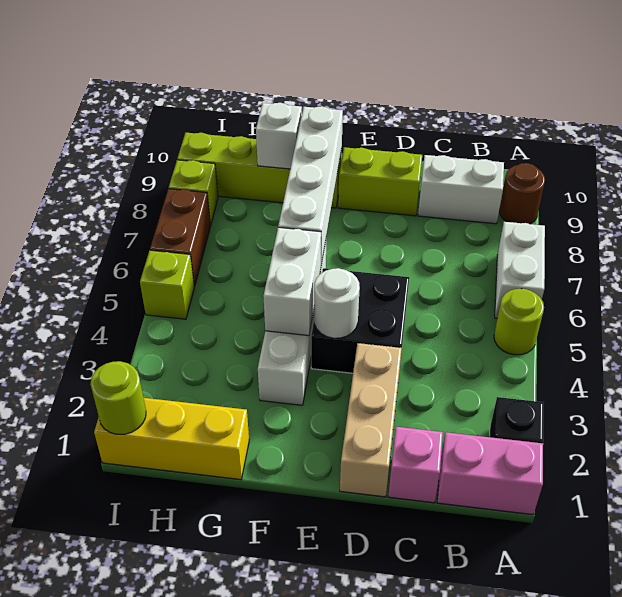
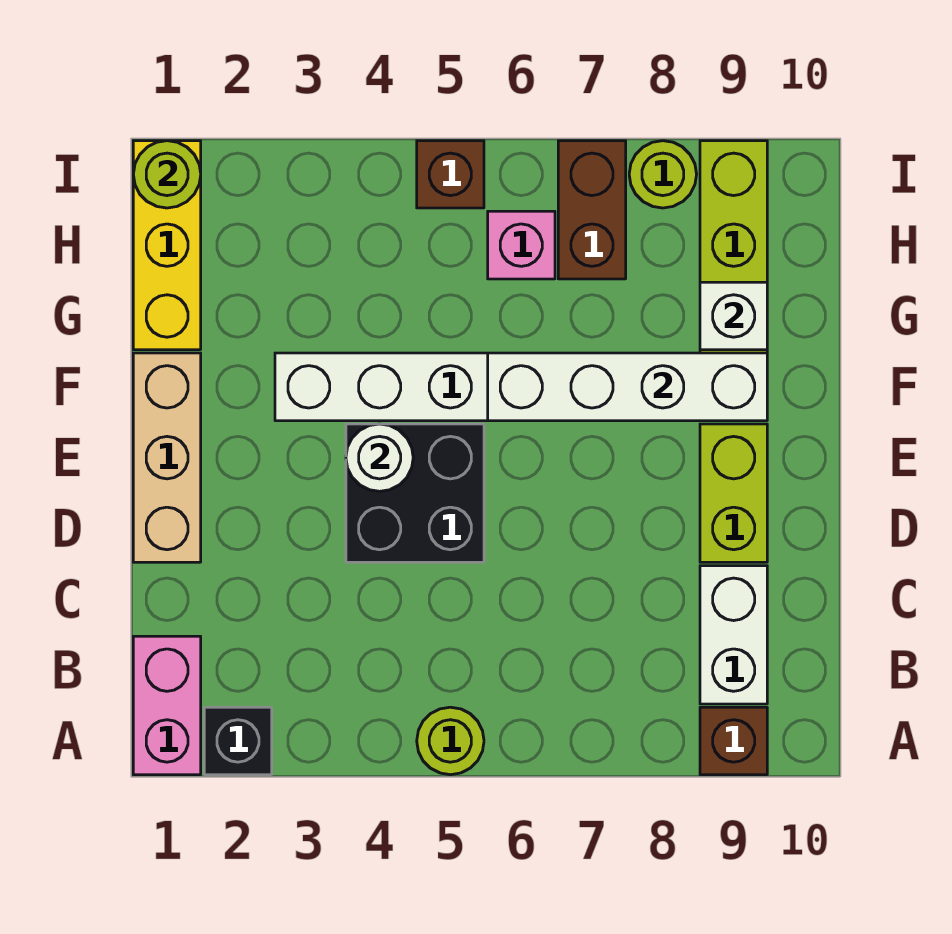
white brick A6:A7 level 1 -> none
brown round brick A9 level 1 -> brown brick A9 level 1
pink brick C1 level 1 -> pink brick H6 level 1
tan brick D1:D3 level 1 -> tan brick D1:F1 level 1
white brick F4:F5 level 2 -> none
lime brick I5 level 1 -> brown brick I5 level 1
brown brick I6:I7 level 1 -> brown brick H7:I7 level 1
lime brick I8 level 1 -> lime round brick I8 level 1

